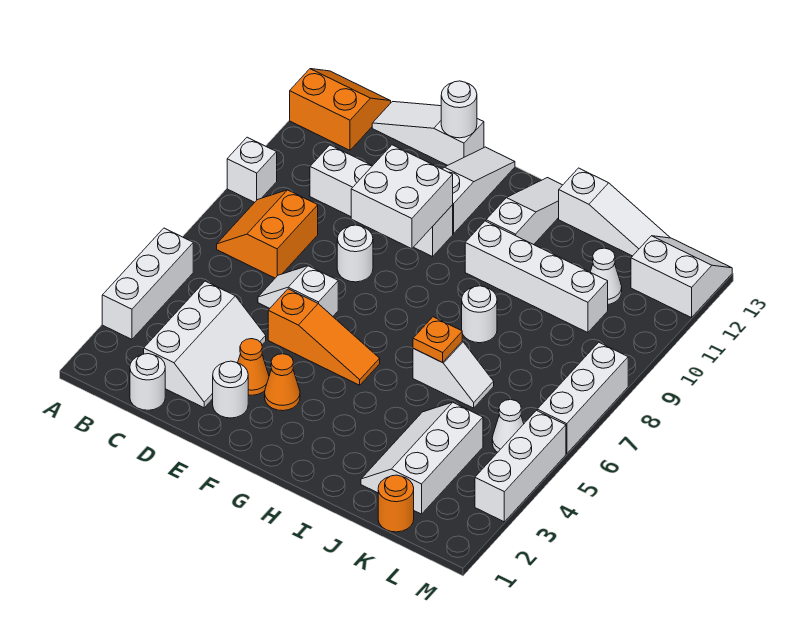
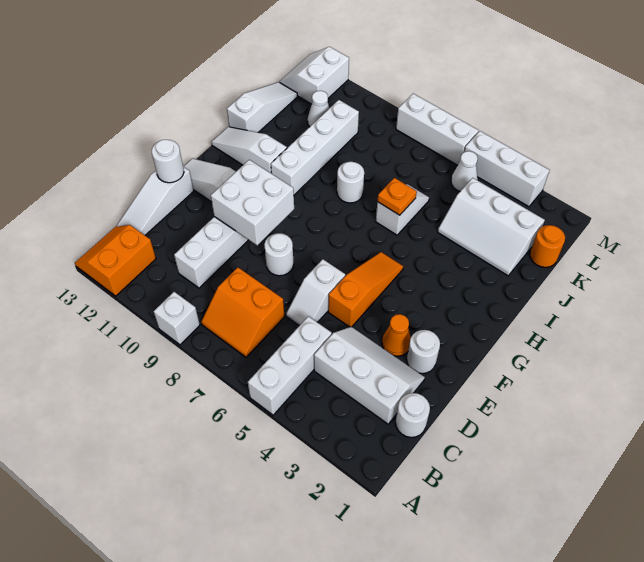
white brick A3:A5 level 1 -> white brick A5:C5 level 1
orange cone F3 level 1 -> none

